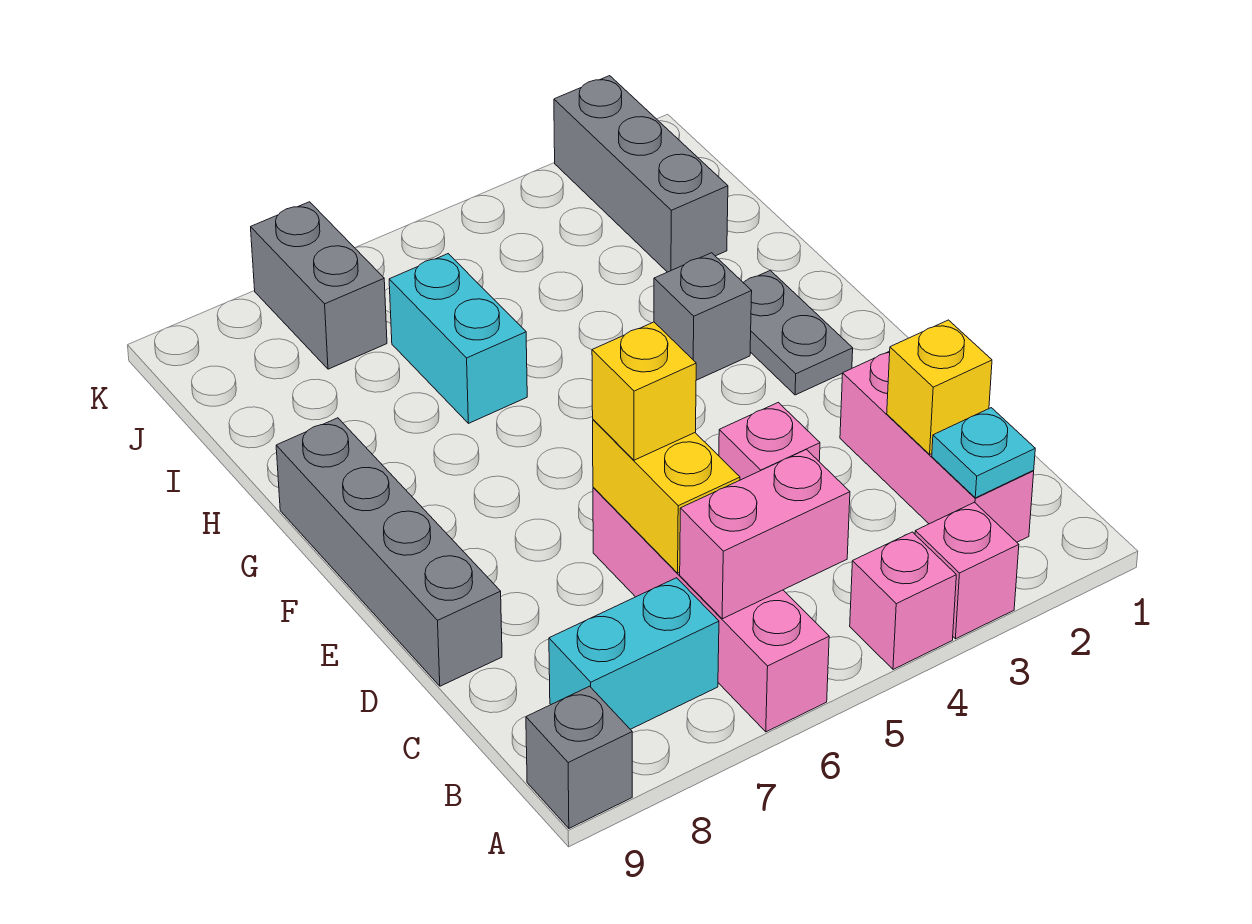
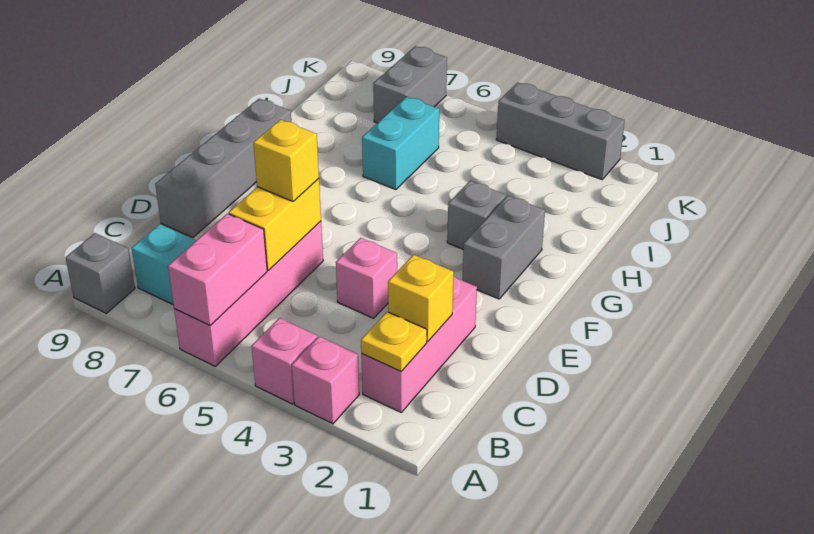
cyan plate B2 level 2 -> yellow plate B2 level 2
pink brick B5:B6 level 2 -> pink brick A6:B6 level 2
grey plate F2:G2 level 1 -> grey brick F2:G2 level 1
grey brick I2:K2 level 1 -> grey brick K2:K4 level 1

